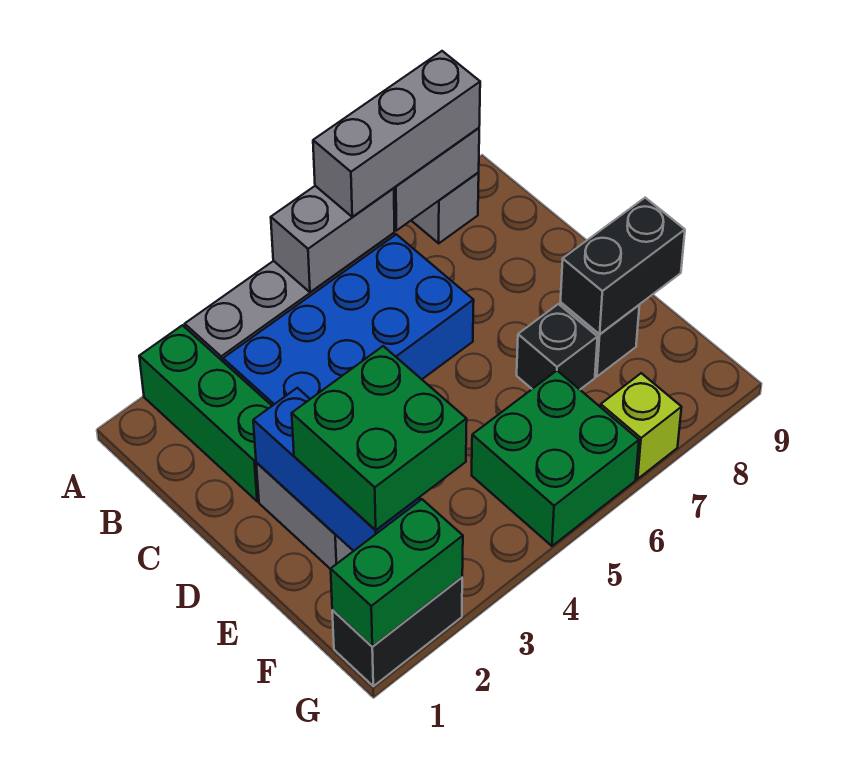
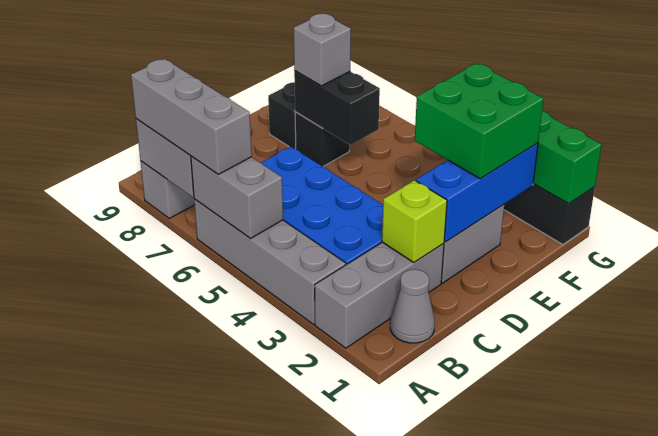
green brick A2:C2 level 1 -> grey brick A2:C2 level 1
none -> grey cone B1 level 1
none -> grey brick E7 level 3
black brick E8:E9 level 2 -> black brick E6:E7 level 2
green brick F5:G6 level 1 -> none
lime brick G7 level 1 -> lime brick C2 level 2

